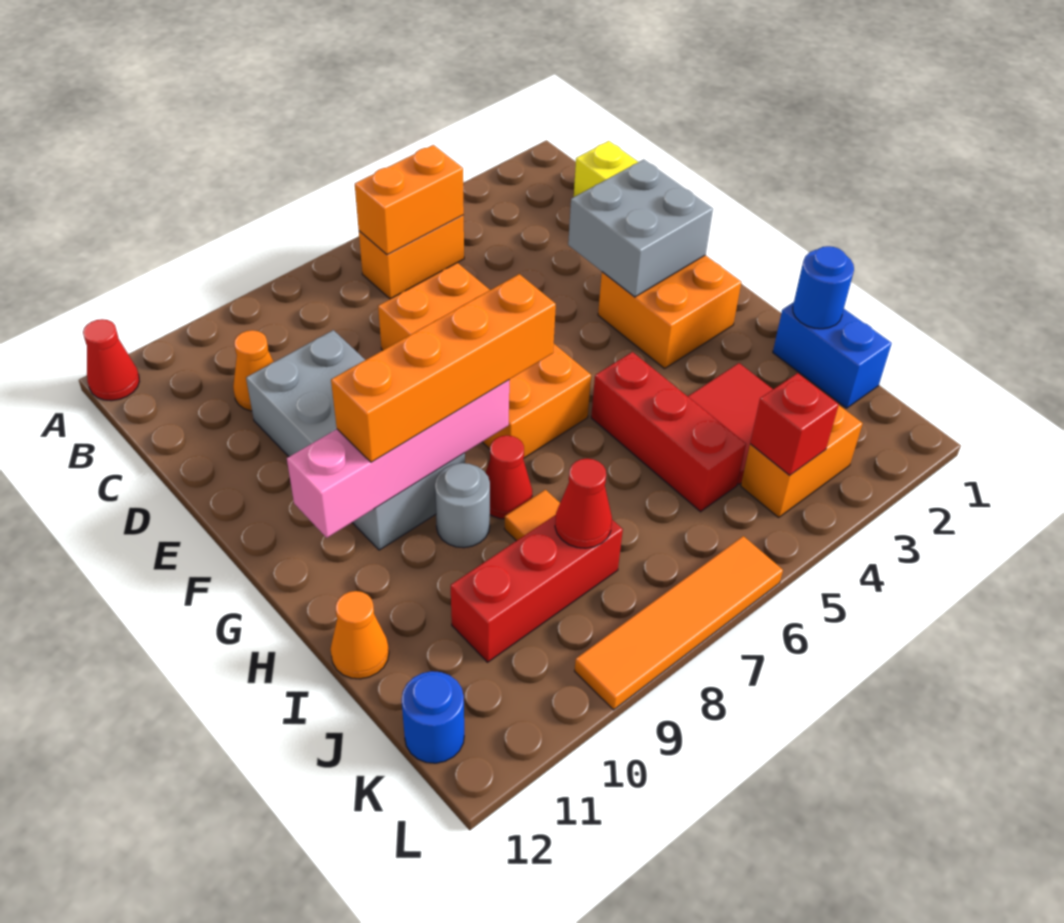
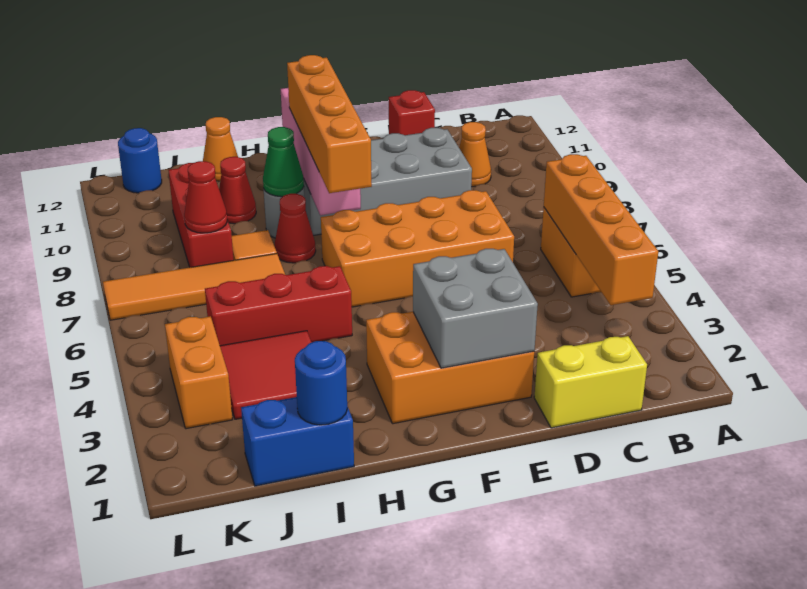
red cone A12 level 1 -> red cone I10 level 1
orange brick B5:B6 level 2 -> orange brick B3:B6 level 2
orange brick F2:G3 level 1 -> orange brick E2:G3 level 1
none -> green cone H9 level 2
red brick K4 level 2 -> red brick D12 level 1
orange tile L6:L9 level 1 -> orange tile I7:L7 level 1

